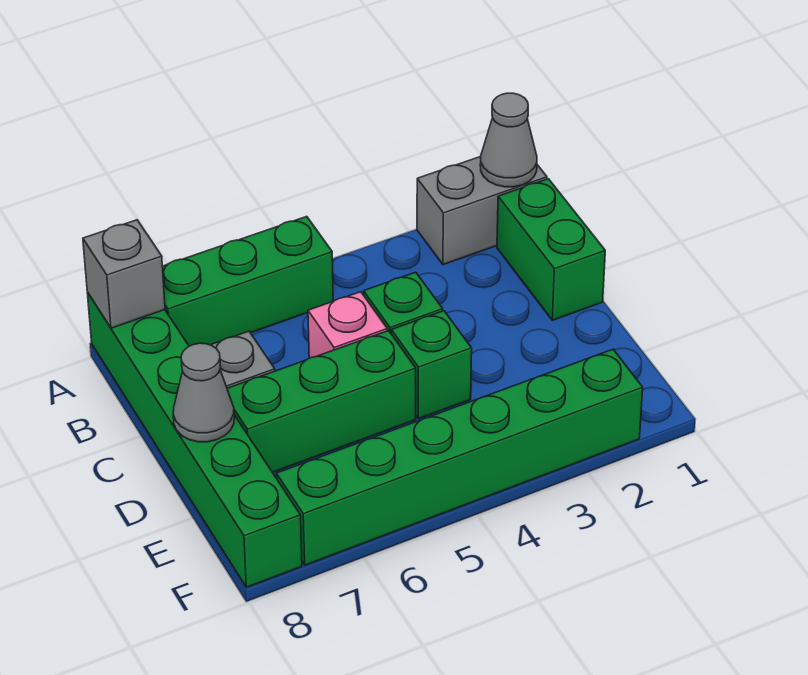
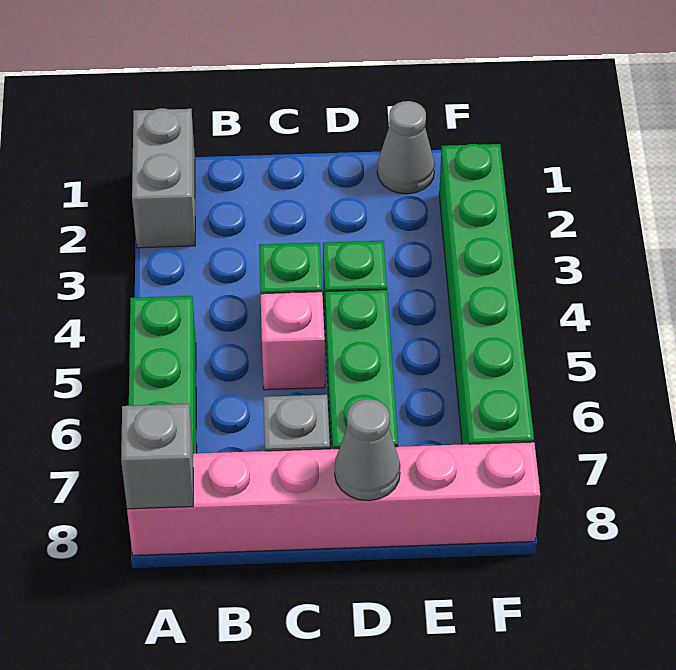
grey cone A1 level 2 -> grey cone E1 level 1
green brick A8:F8 level 1 -> pink brick A8:F8 level 1
green brick B1:C1 level 1 -> none

